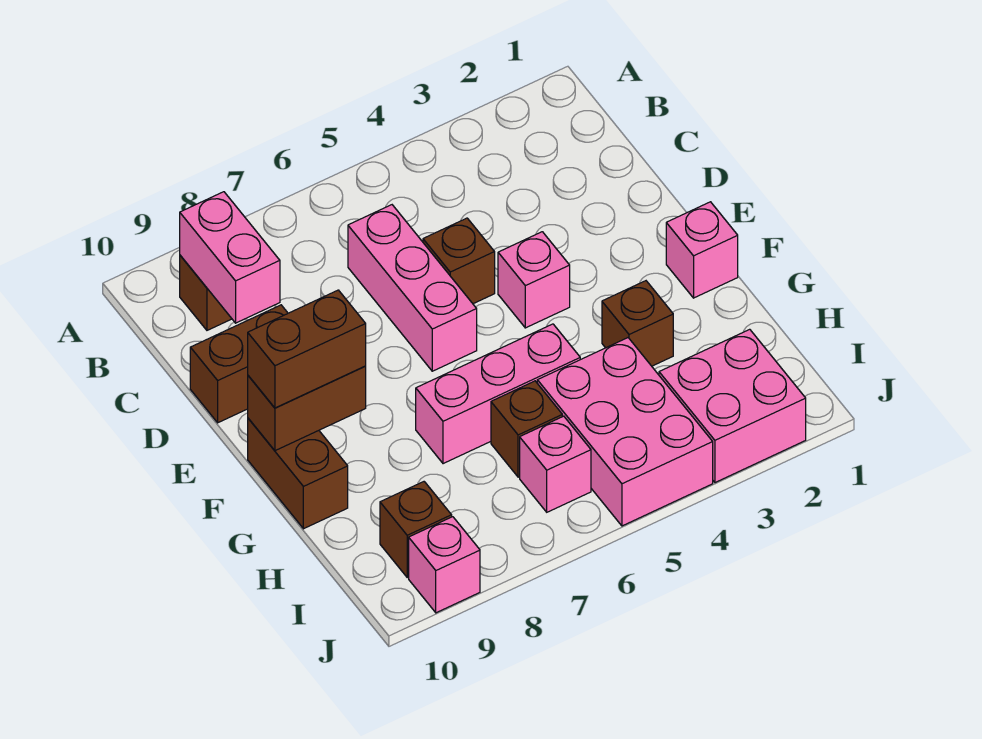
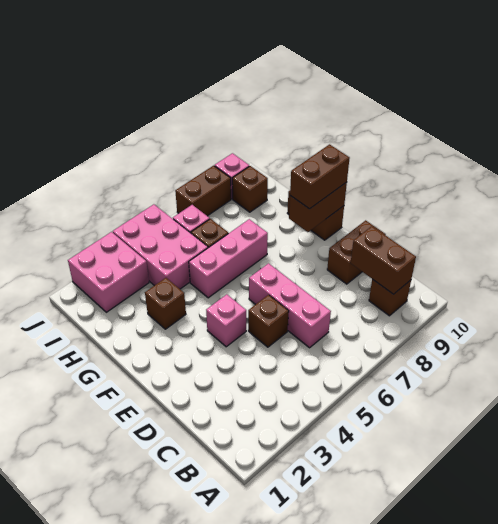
pink brick B9:C9 level 2 -> brown brick B9:C9 level 2
pink brick F1 level 1 -> none
none -> brown brick J7:J8 level 1

